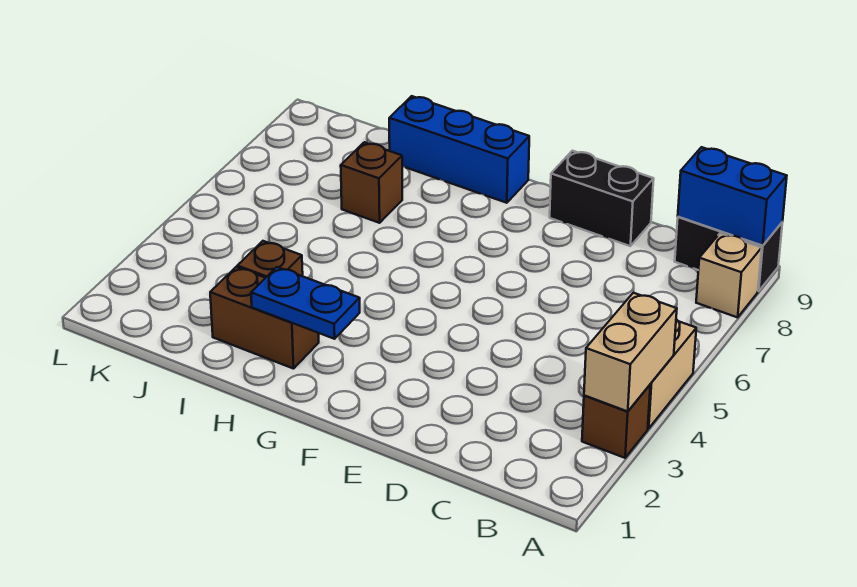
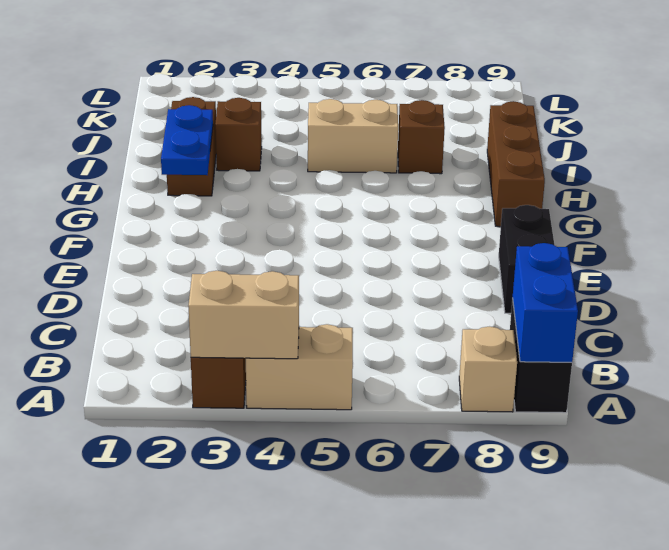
blue brick G9:I9 level 1 -> brown brick G9:I9 level 1
none -> tan brick I5:I6 level 1

